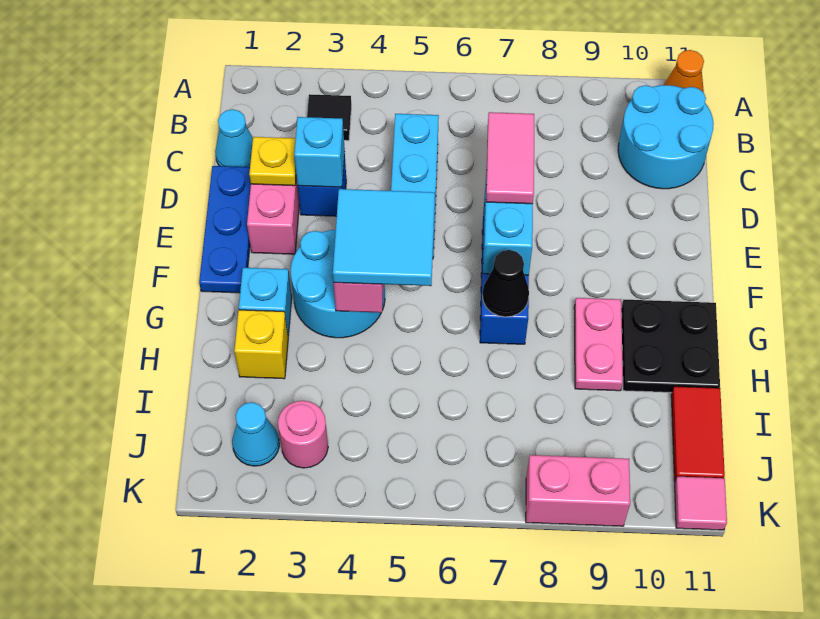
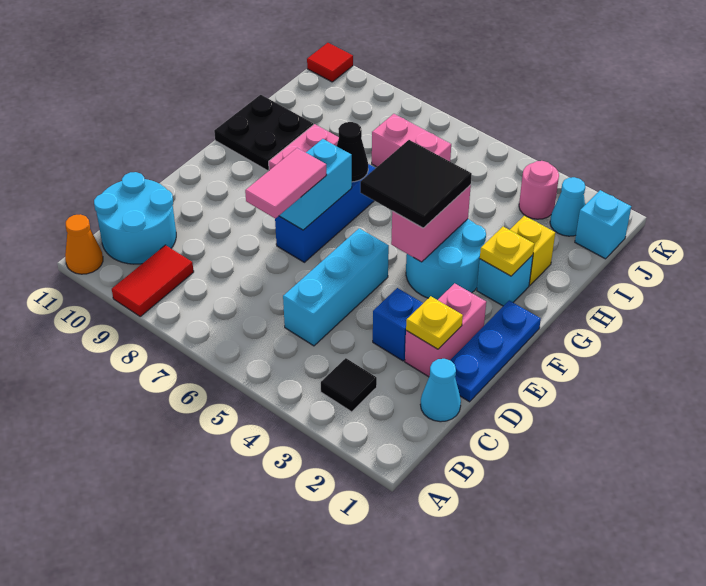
cyan brick D3 level 2 -> cyan brick J1 level 1
cyan tile F4:G5 level 3 -> black tile F4:G5 level 3
none -> yellow plate G2 level 2
red tile I11:J11 level 1 -> red tile A9:B9 level 1
pink brick K8:K9 level 1 -> pink brick I6:I7 level 1
pink tile K11 level 1 -> red tile K11 level 1

